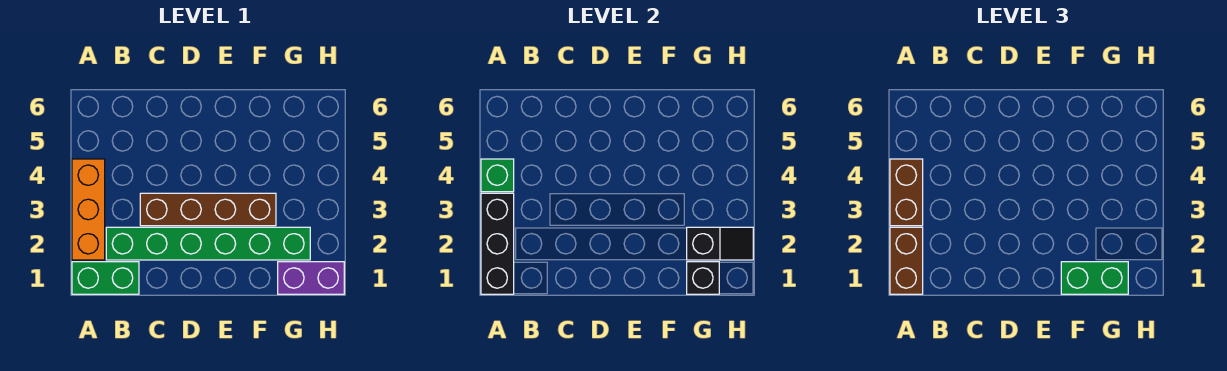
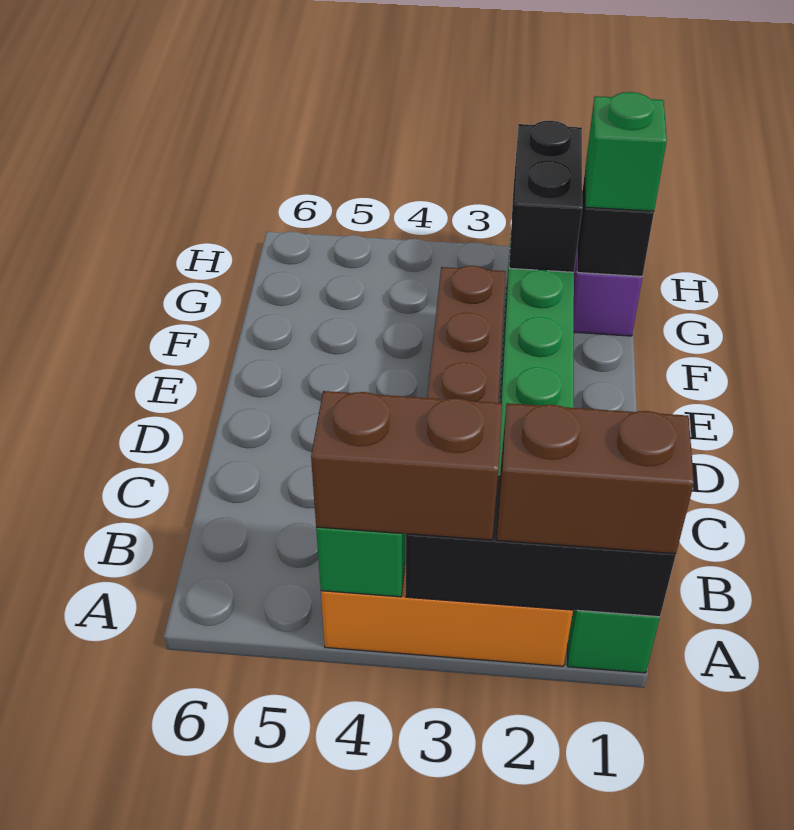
green brick F1:G1 level 3 -> green brick G1 level 3
black slope G2:H2 level 2 top G -> black brick G2:H2 level 2

